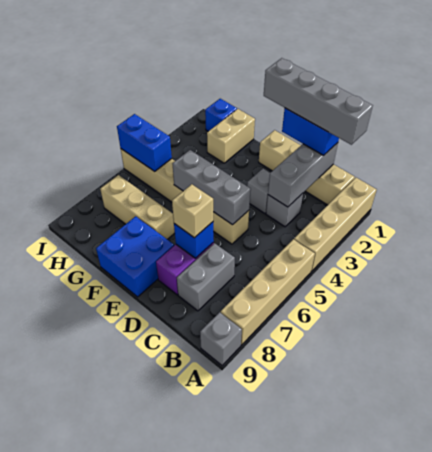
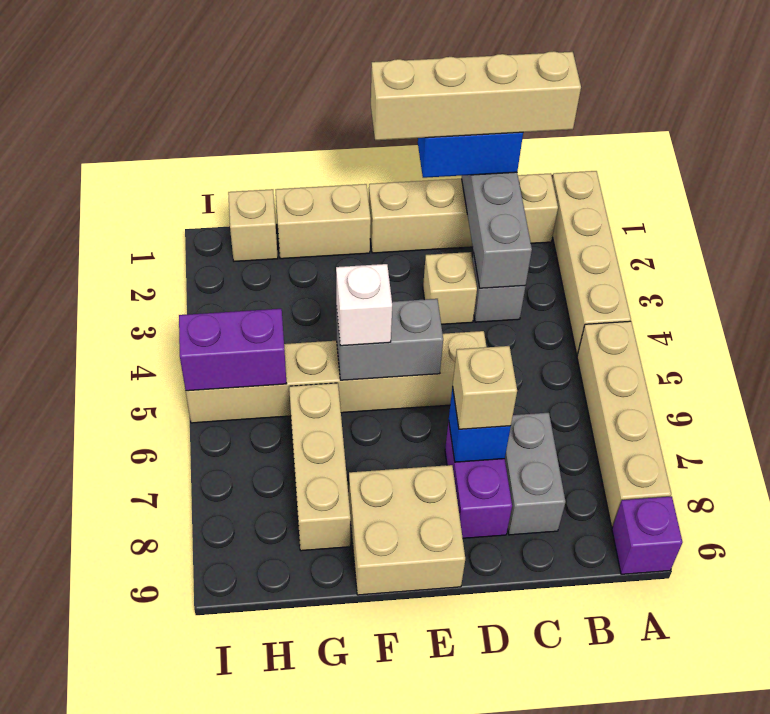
grey brick A9 level 1 -> purple brick A9 level 1
grey brick B1:E1 level 4 -> tan brick B1:E1 level 4
grey brick D3 level 1 -> tan brick D3 level 1
grey brick D5:F5 level 2 -> grey brick E5:F5 level 2
blue brick E8:F9 level 1 -> tan brick E8:F9 level 1
none -> white brick F5 level 3
tan brick F7:H7 level 1 -> tan brick G6:G8 level 1
tan brick G1:G2 level 1 -> tan brick F1:G1 level 1
blue brick H1 level 1 -> tan brick H1 level 1
blue brick H5:I5 level 2 -> purple brick H5:I5 level 2

